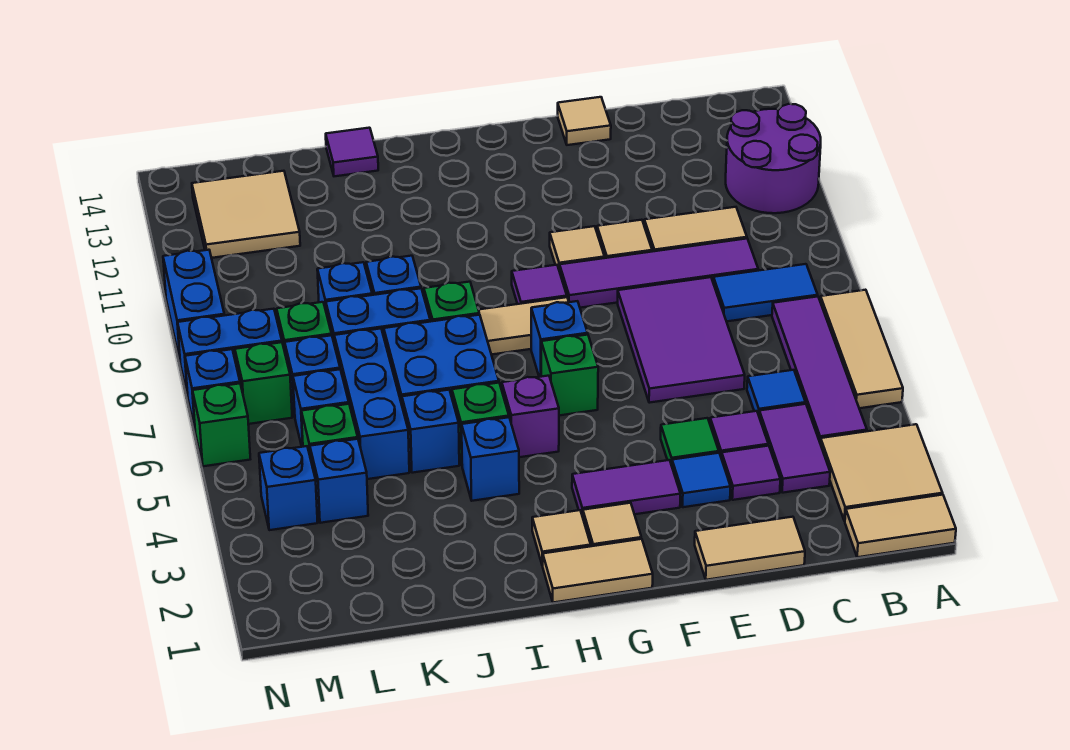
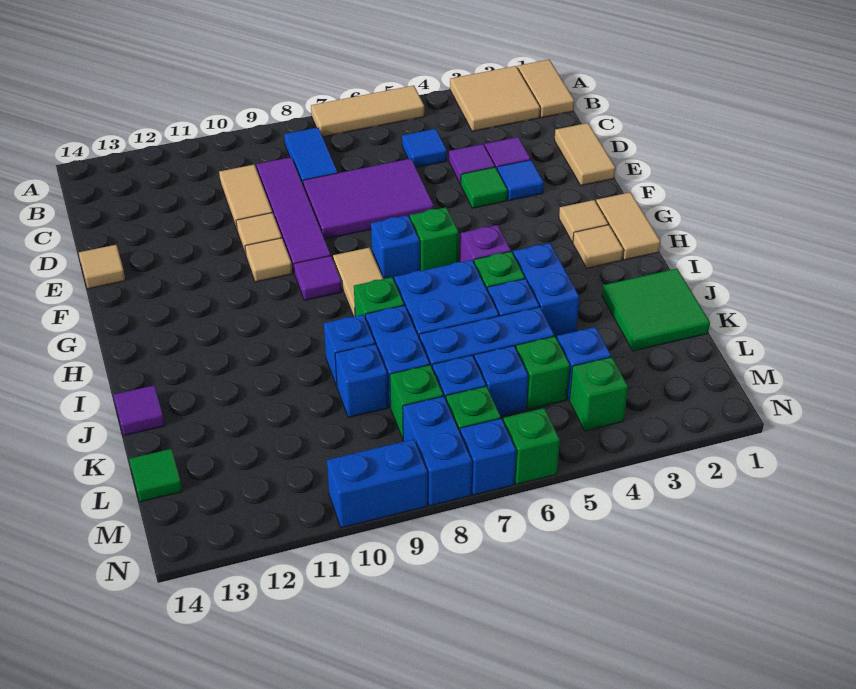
purple round brick A11:B12 level 1 -> none
purple tile B4:B7 level 1 -> none
purple tile C3:C4 level 1 -> none
purple tile F3:G3 level 1 -> none
blue brick I4 level 1 -> blue brick I4:J4 level 1
none -> green tile J1:K2 level 1
tan tile L12:M13 level 1 -> none
none -> green tile L14 level 1
blue brick M4 level 1 -> green brick M4 level 1

